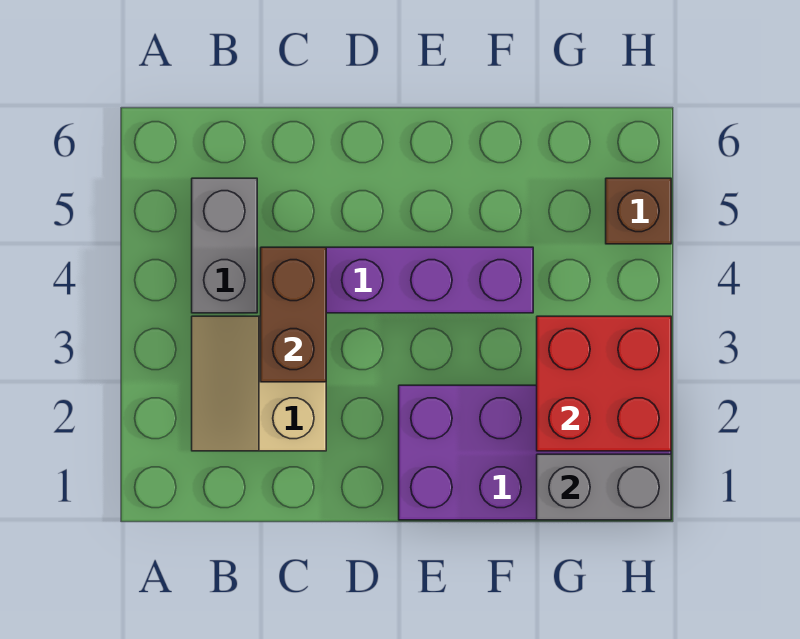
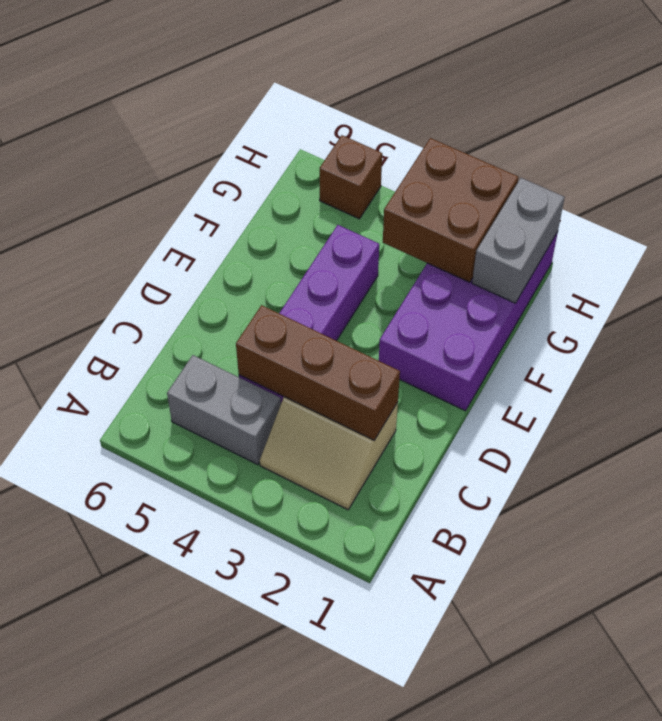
brown brick C3:C4 level 2 -> brown brick C2:C4 level 2
red brick G2:H3 level 2 -> brown brick G2:H3 level 2

